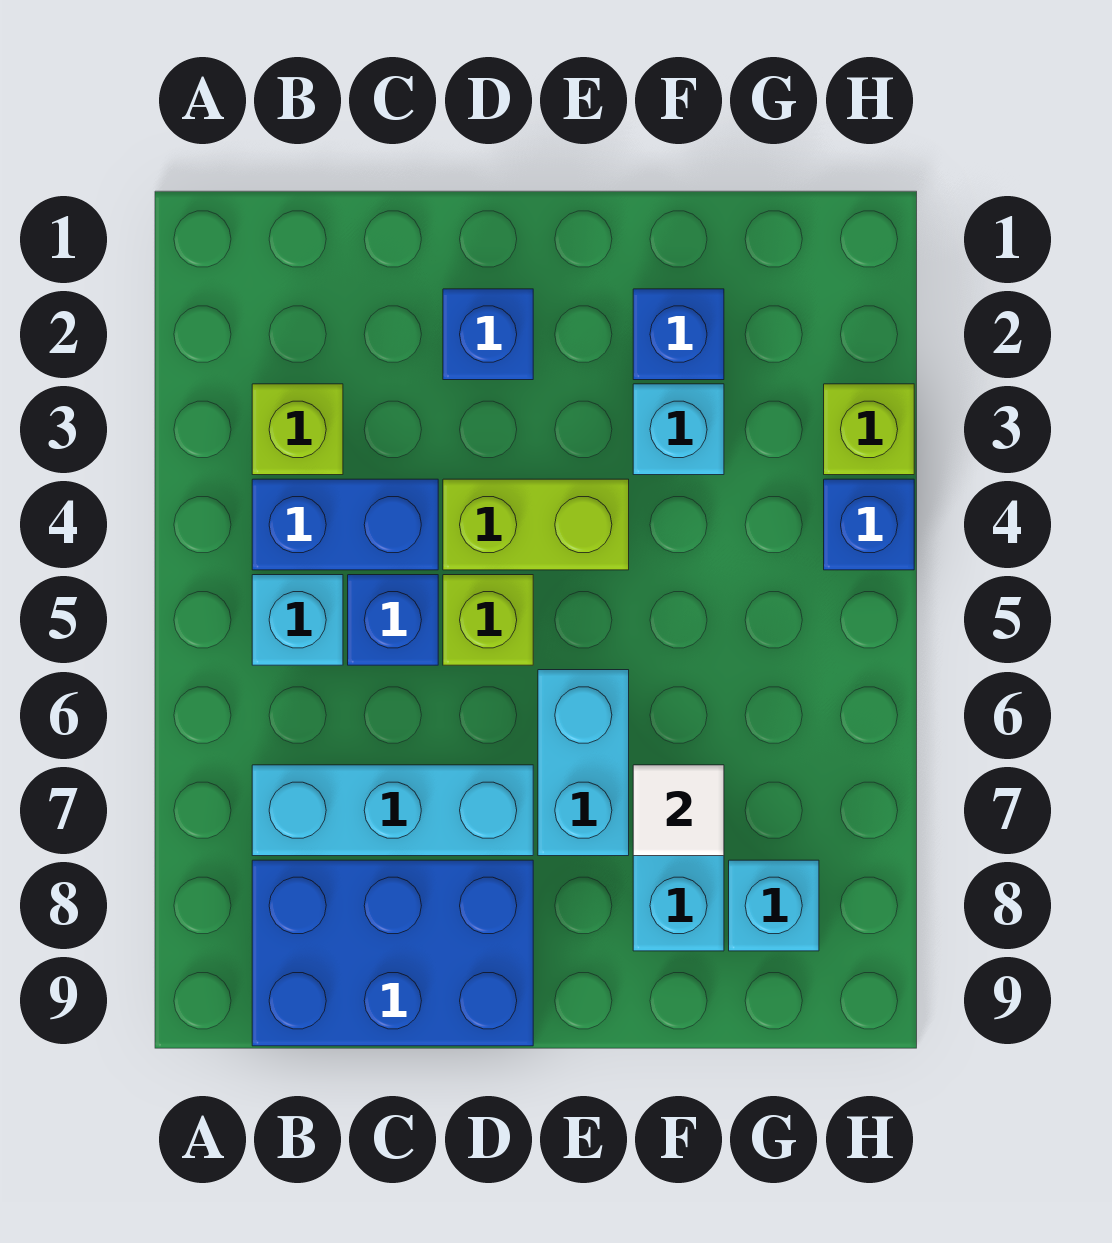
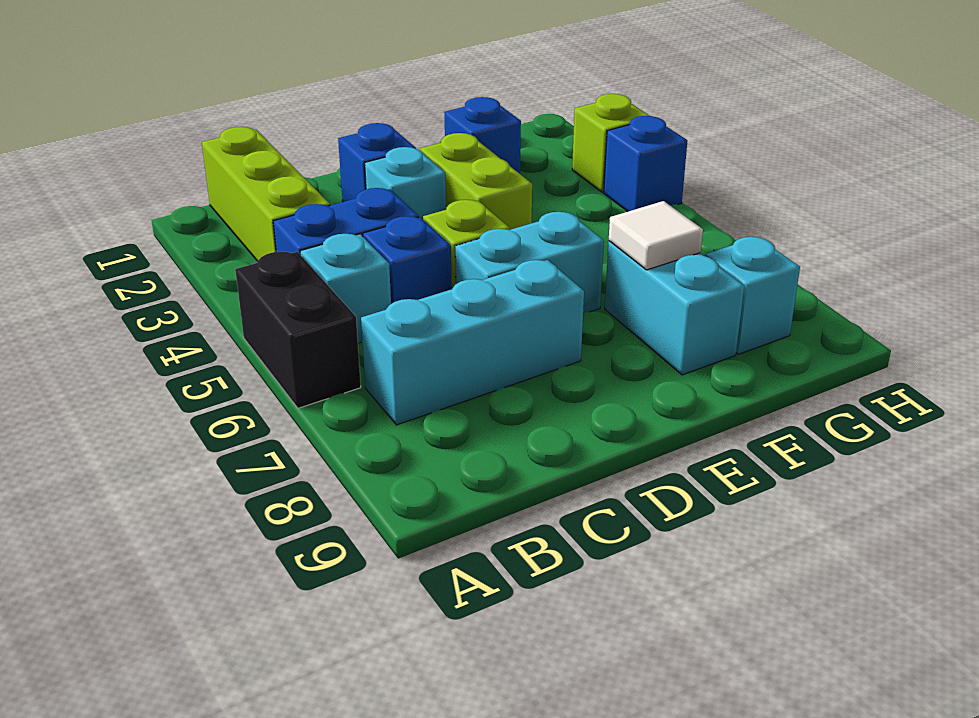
none -> black brick A5:A6 level 1
lime brick B3 level 1 -> lime brick B1:B3 level 1
blue brick B8:D9 level 1 -> none
lime brick D4:E4 level 1 -> lime brick E3:E4 level 1
cyan brick E6:E7 level 1 -> cyan brick D6:E6 level 1
cyan brick F3 level 1 -> cyan brick D3 level 1

